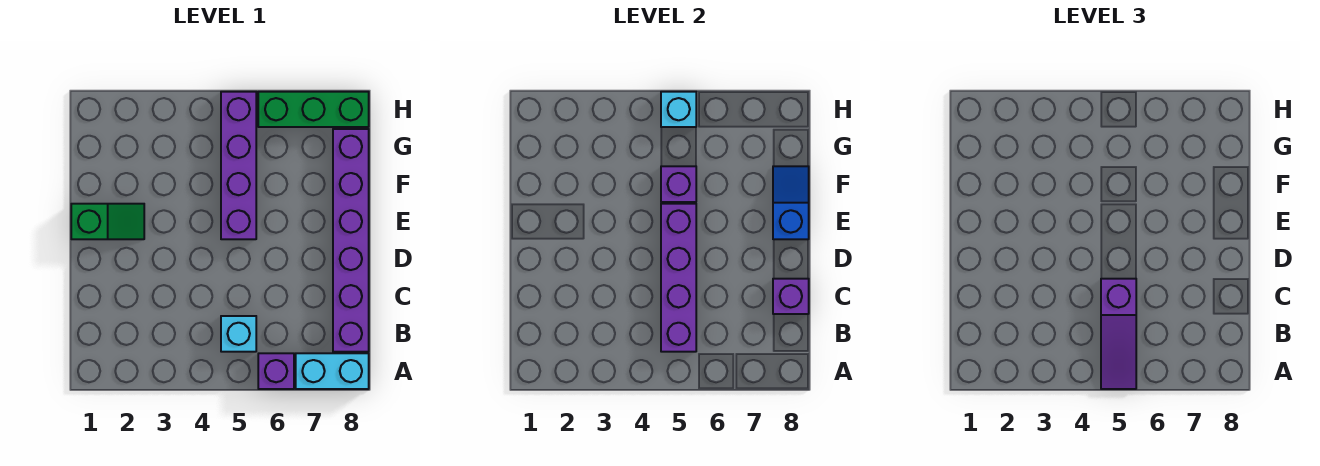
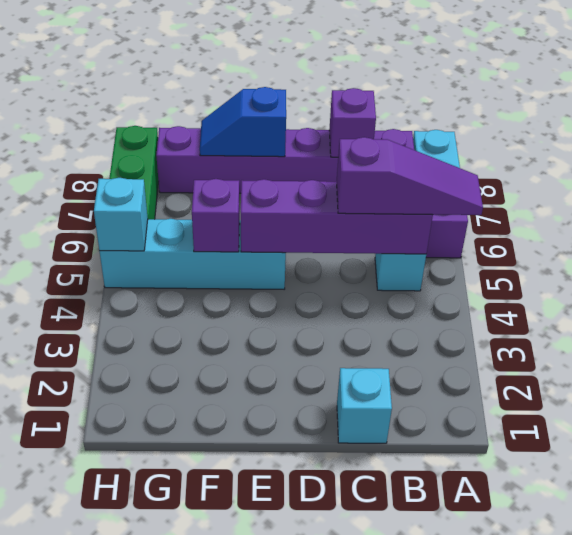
none -> cyan brick C1 level 1
green slope E1:E2 level 1 top 1 -> none
purple brick E5:H5 level 1 -> cyan brick E5:H5 level 1

